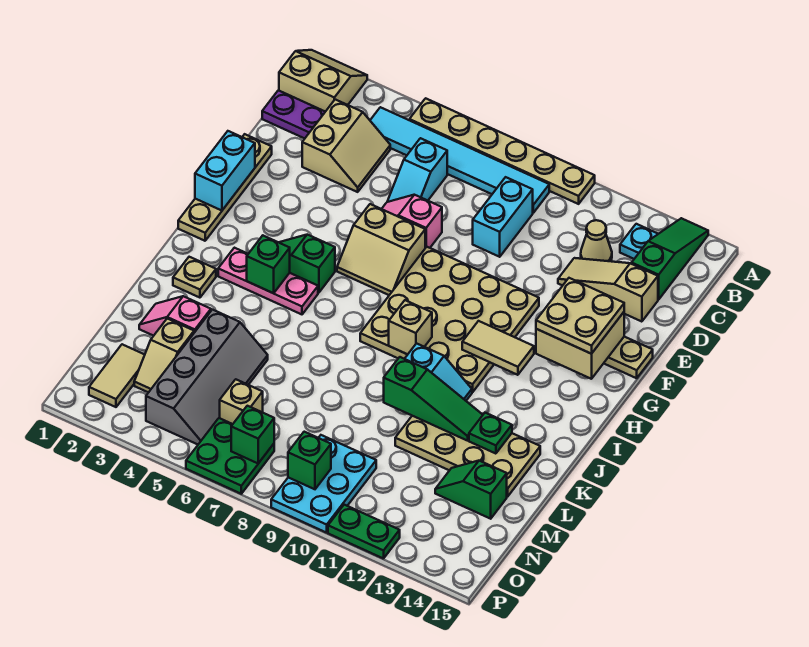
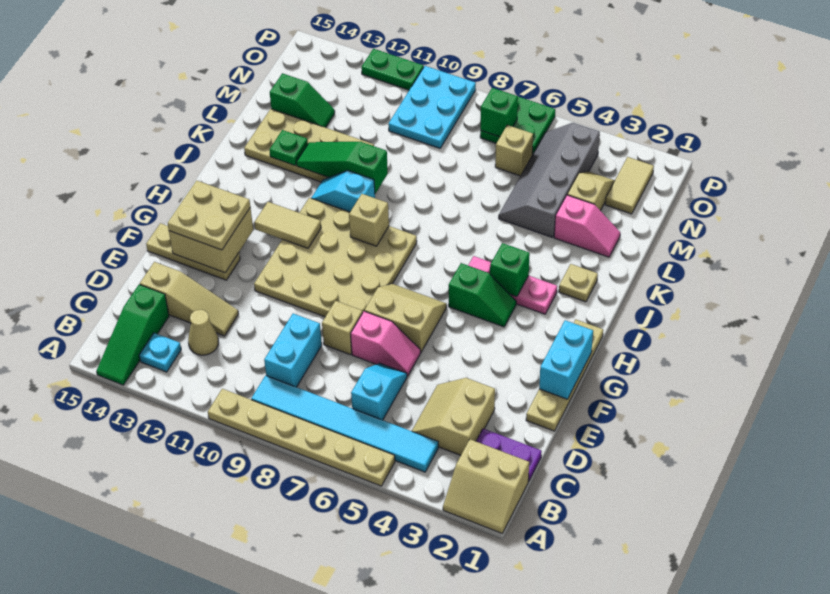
none -> tan brick E8 level 1
green brick O9 level 2 -> none

